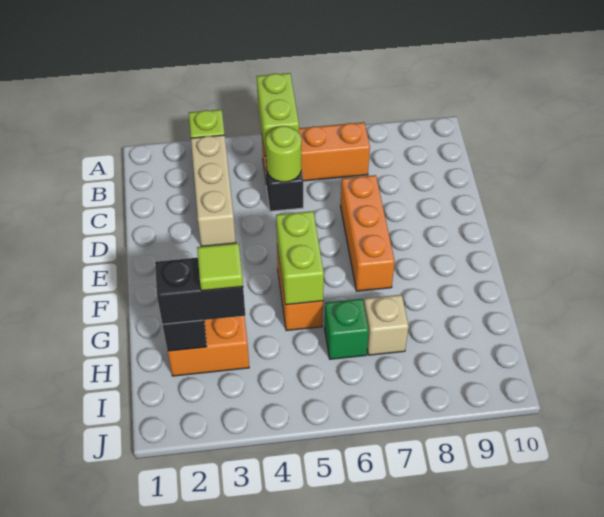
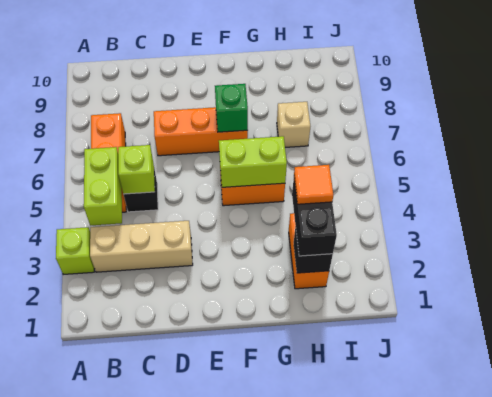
lime brick A5:B5 level 2 -> lime brick B4:B5 level 2
lime round brick C5 level 2 -> lime brick C5 level 2
lime tile H3 level 4 -> orange tile H3 level 4
green brick H6 level 1 -> green brick F7 level 2

